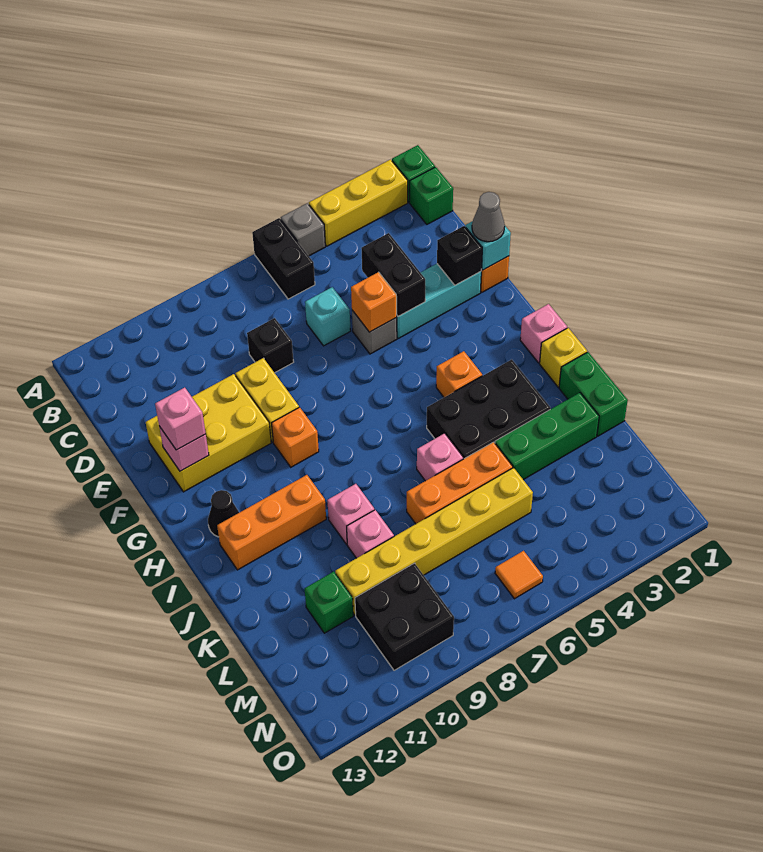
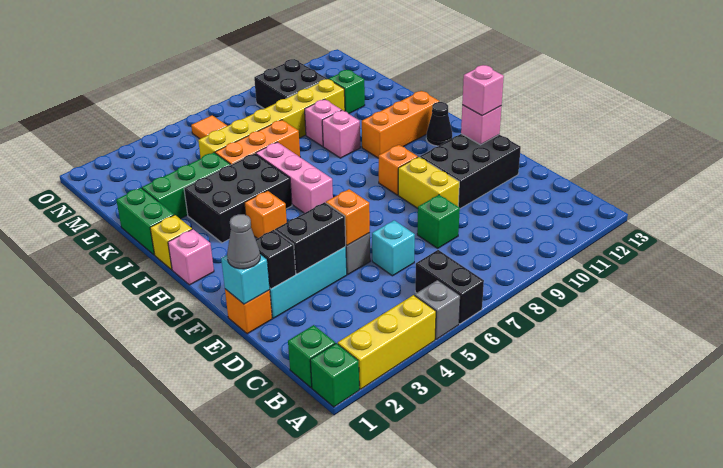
black brick D4:E4 level 2 -> black brick E3:E4 level 2
black brick D8 level 1 -> green brick D8 level 1
yellow brick E10:F12 level 1 -> black brick E10:F12 level 1
pink brick J6 level 1 -> pink brick H6:J6 level 1

